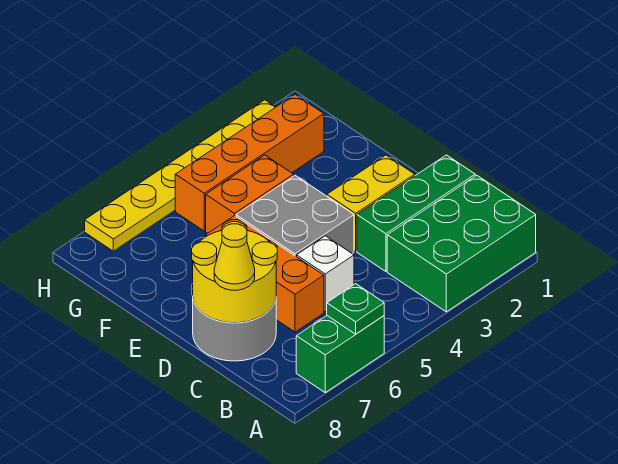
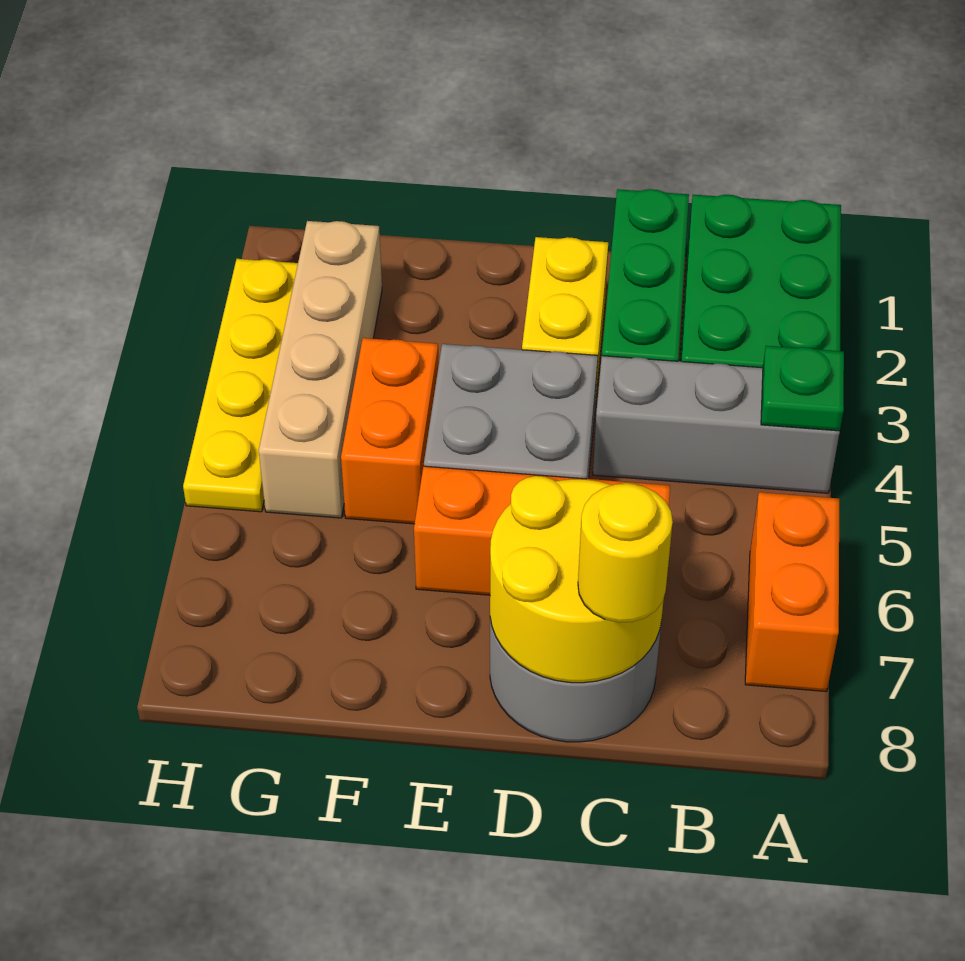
none -> grey brick A4:C4 level 1
green brick A6:A7 level 1 -> orange brick A6:A7 level 1
green plate A6 level 2 -> green plate A4 level 2
white brick C5 level 1 -> none
yellow cone C8 level 3 -> yellow round brick C8 level 3
orange brick G2:G5 level 1 -> tan brick G2:G5 level 1
yellow plate H2:H7 level 1 -> yellow plate H2:H5 level 1

